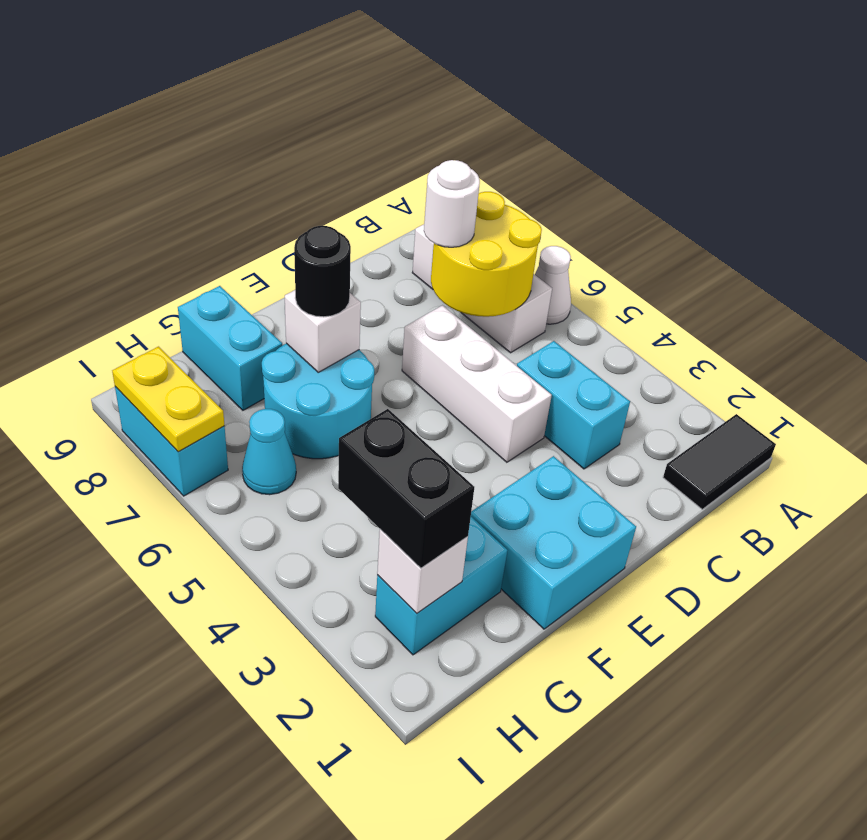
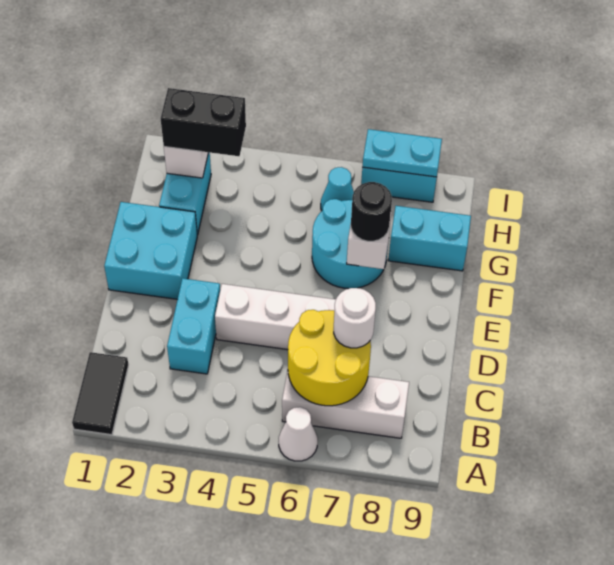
cyan brick C3:C4 level 1 -> cyan brick C3:D3 level 1
yellow plate I7:I8 level 2 -> cyan plate I7:I8 level 2

